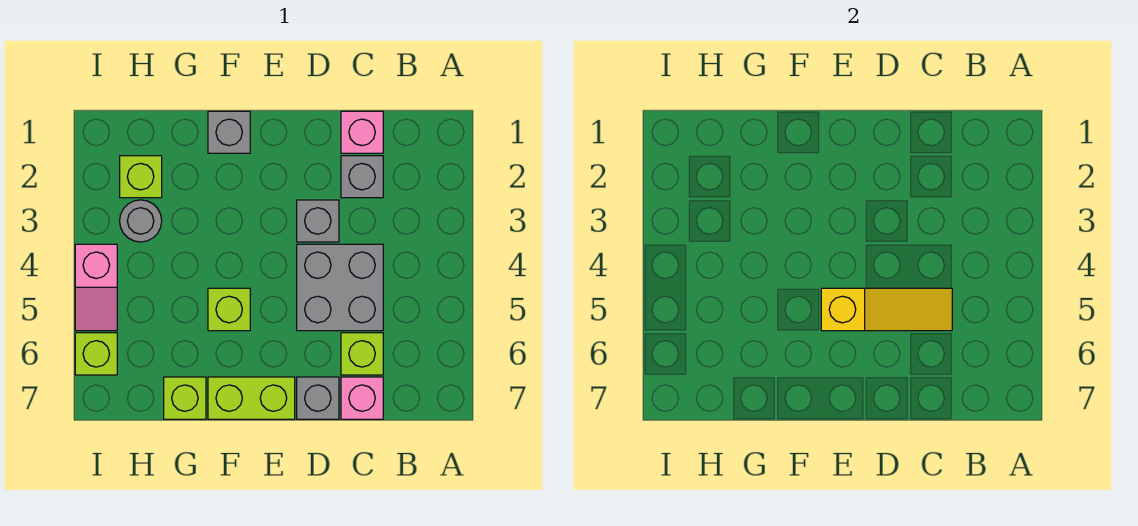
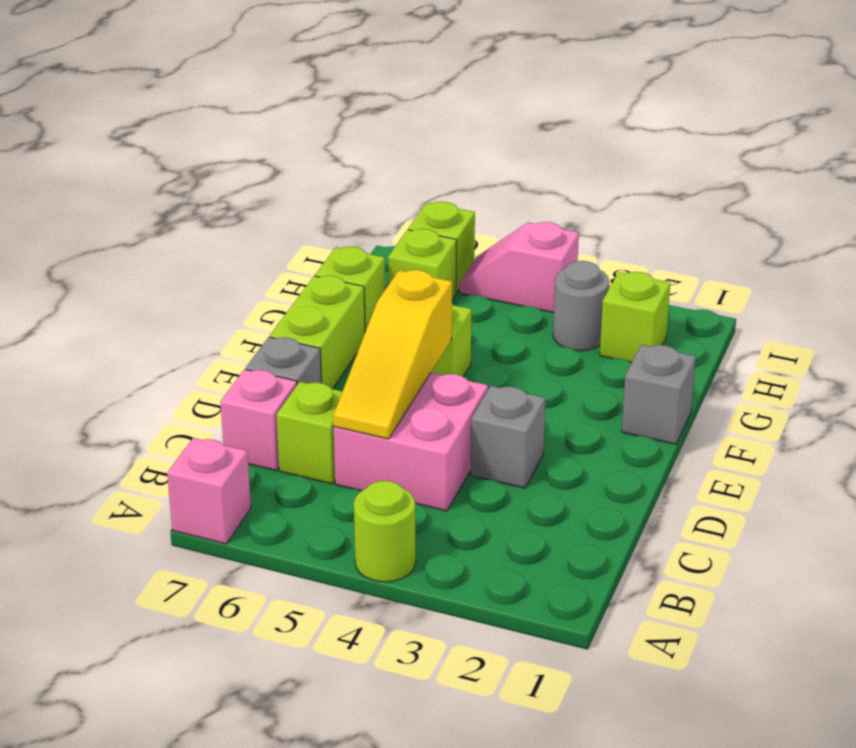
none -> lime round brick A4 level 1
pink brick C1 level 1 -> pink brick A7 level 1
grey brick C2 level 1 -> none
grey brick C4:D5 level 1 -> pink brick C4:D5 level 1
none -> lime brick H6 level 1

